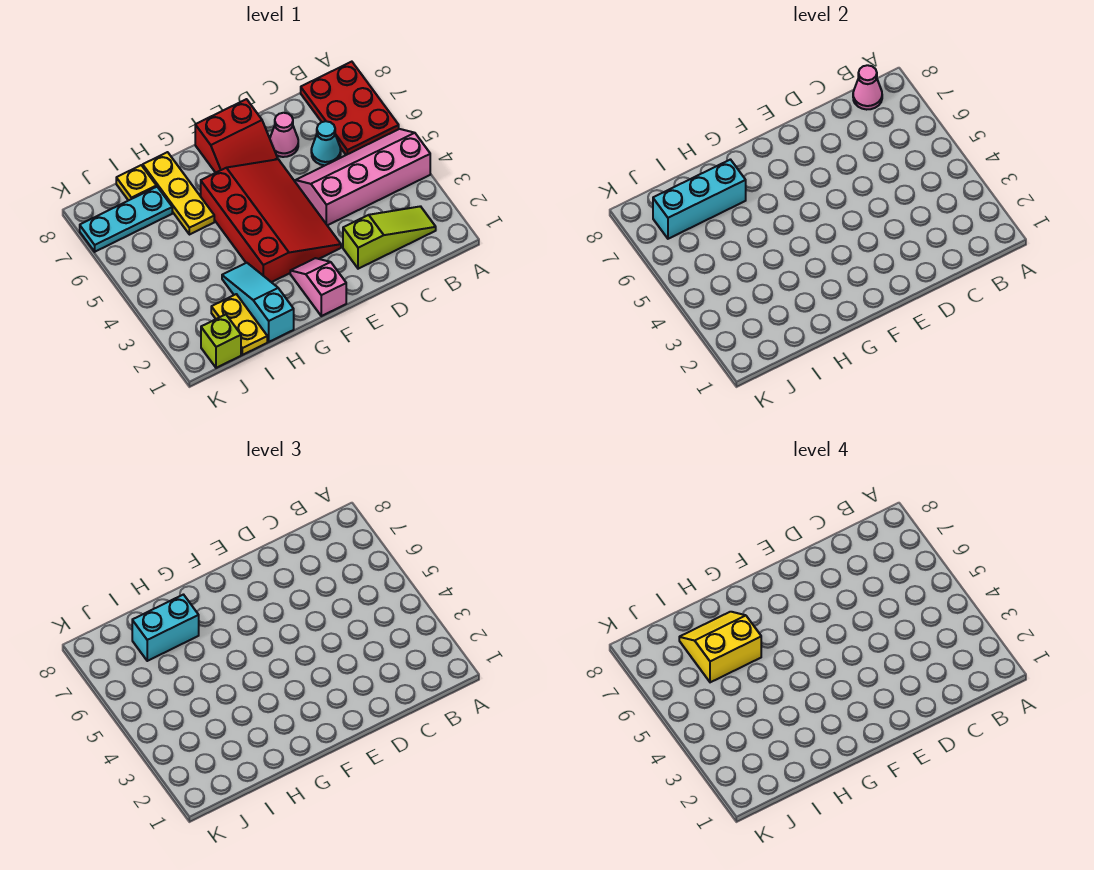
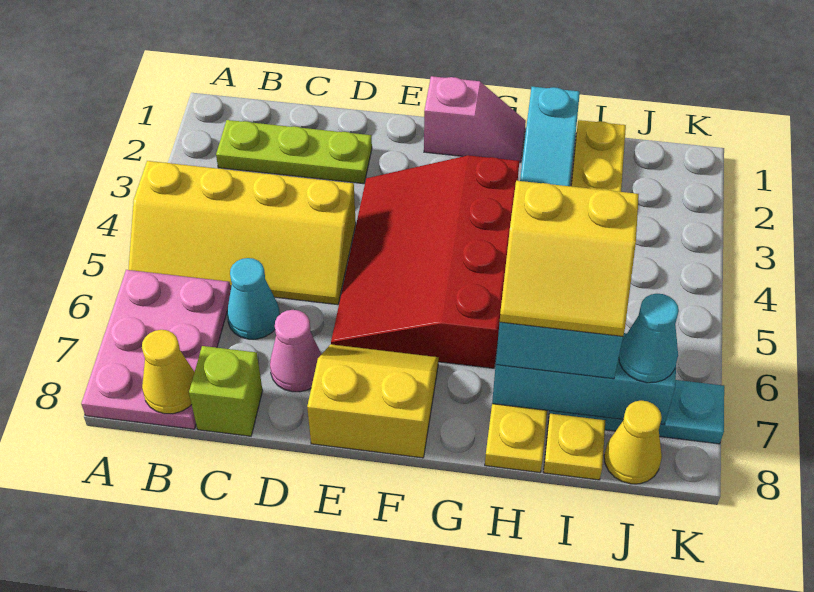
pink slope A4:D5 level 1 top 4 -> yellow slope A4:D5 level 1 top 4
red plate A6:B8 level 1 -> pink plate A6:B8 level 1
lime slope B2:D2 level 1 top D -> lime plate B2:D2 level 1
pink cone B8 level 2 -> yellow cone B8 level 2
red slope E7:F8 level 1 top 8 -> yellow slope E7:F8 level 1 top 8
pink slope F1:F2 level 1 top 1 -> pink slope F1:G1 level 1 top F
lime brick J1 level 1 -> lime brick C8 level 1
none -> cyan cone J7 level 3
none -> yellow cone J8 level 1

